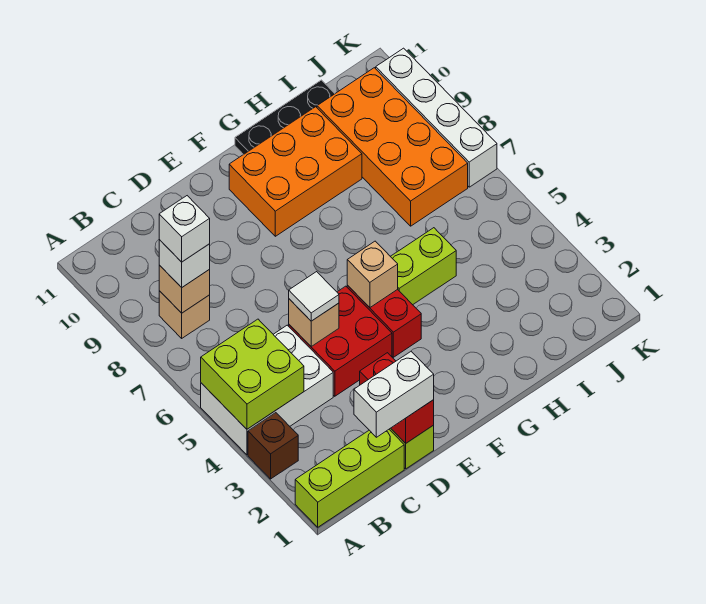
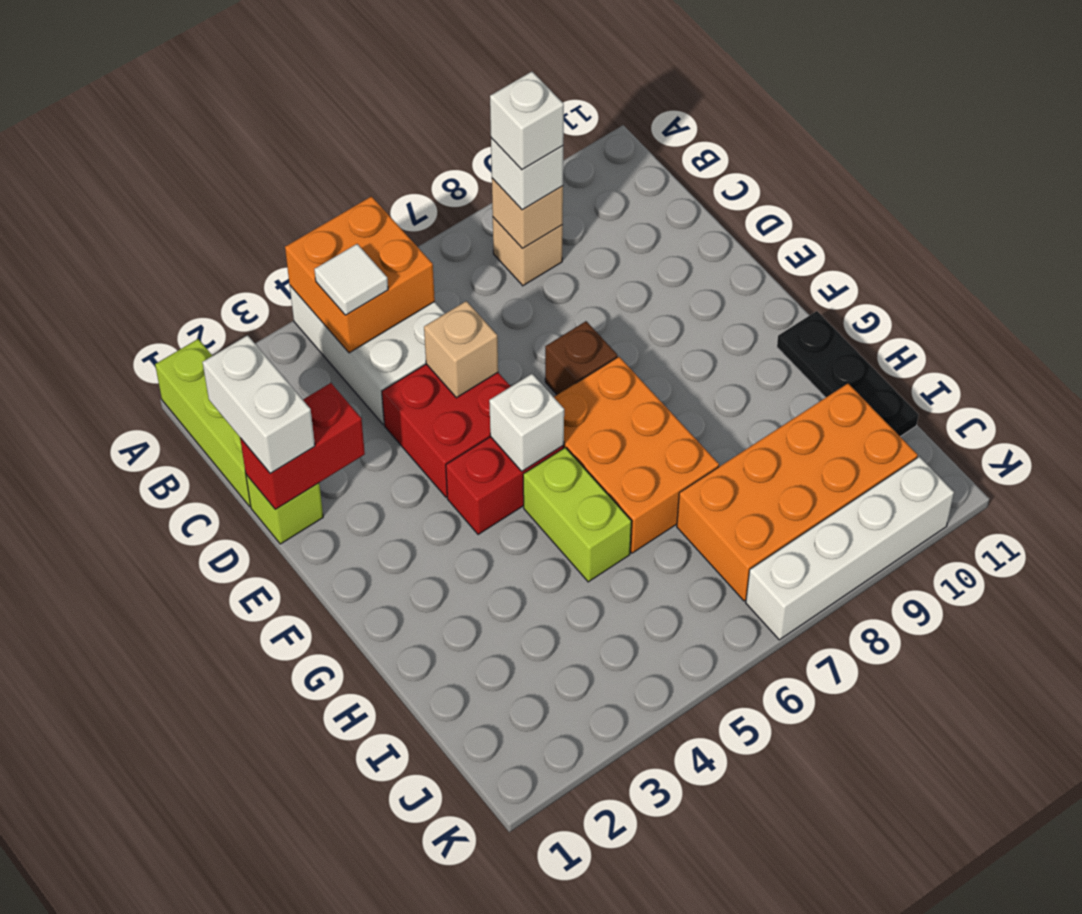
brown brick A3 level 1 -> brown brick E7 level 1
lime brick A4:B5 level 2 -> orange brick A4:B5 level 2
white tile D5 level 3 -> white tile B4 level 3
tan brick F5 level 2 -> white brick F5 level 2
orange brick F9:H10 level 1 -> orange brick F6:H7 level 1

